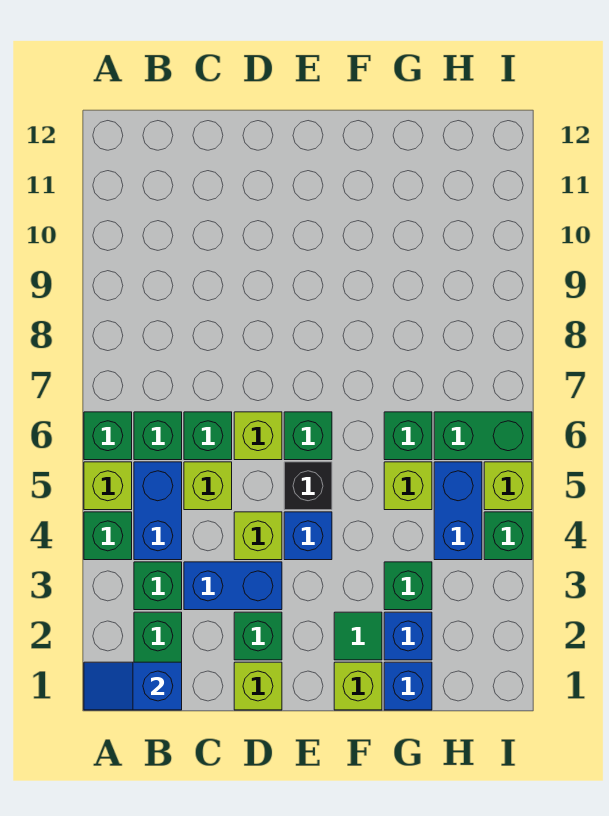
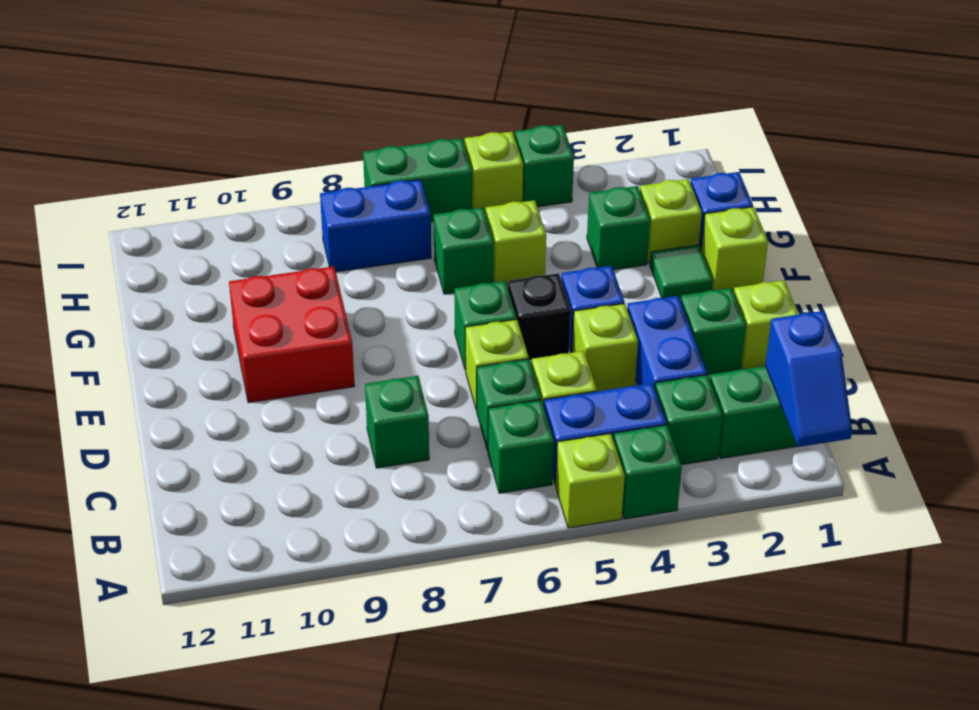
green brick A6 level 1 -> green brick C8 level 1
none -> red brick E9:F10 level 1
blue brick G2 level 1 -> lime brick G2 level 1
blue brick H4:H5 level 1 -> blue brick H7:H8 level 1
green brick H6:I6 level 1 -> green brick I6:I7 level 1

